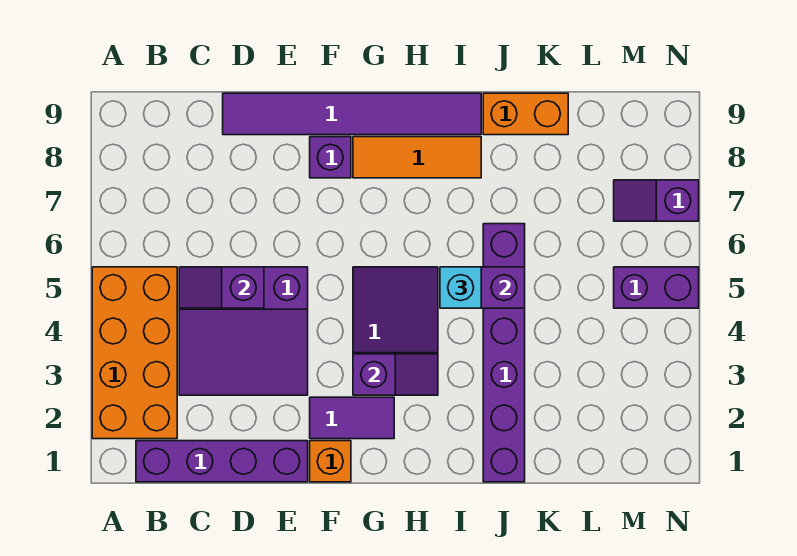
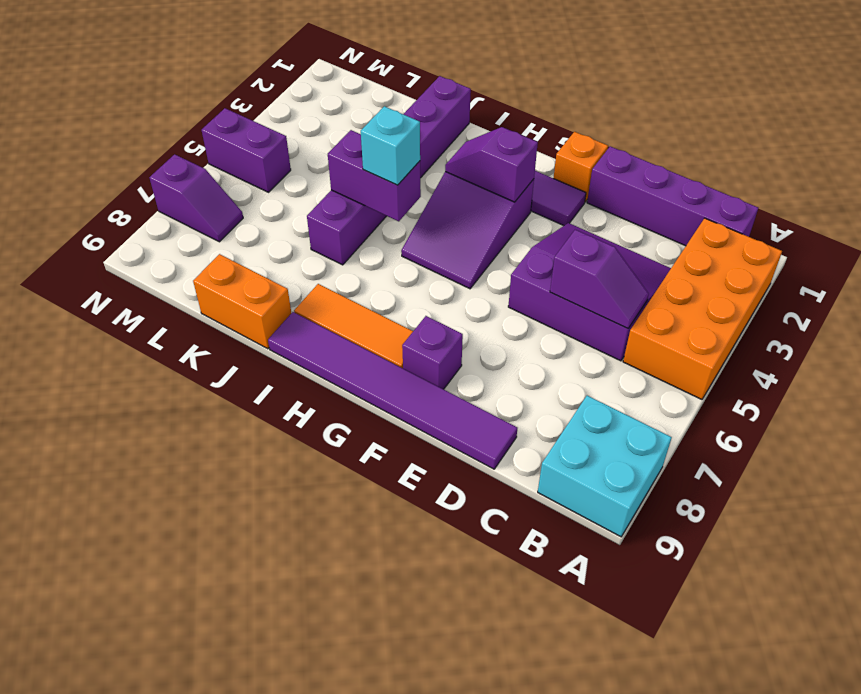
none -> cyan brick A8:B9 level 1

